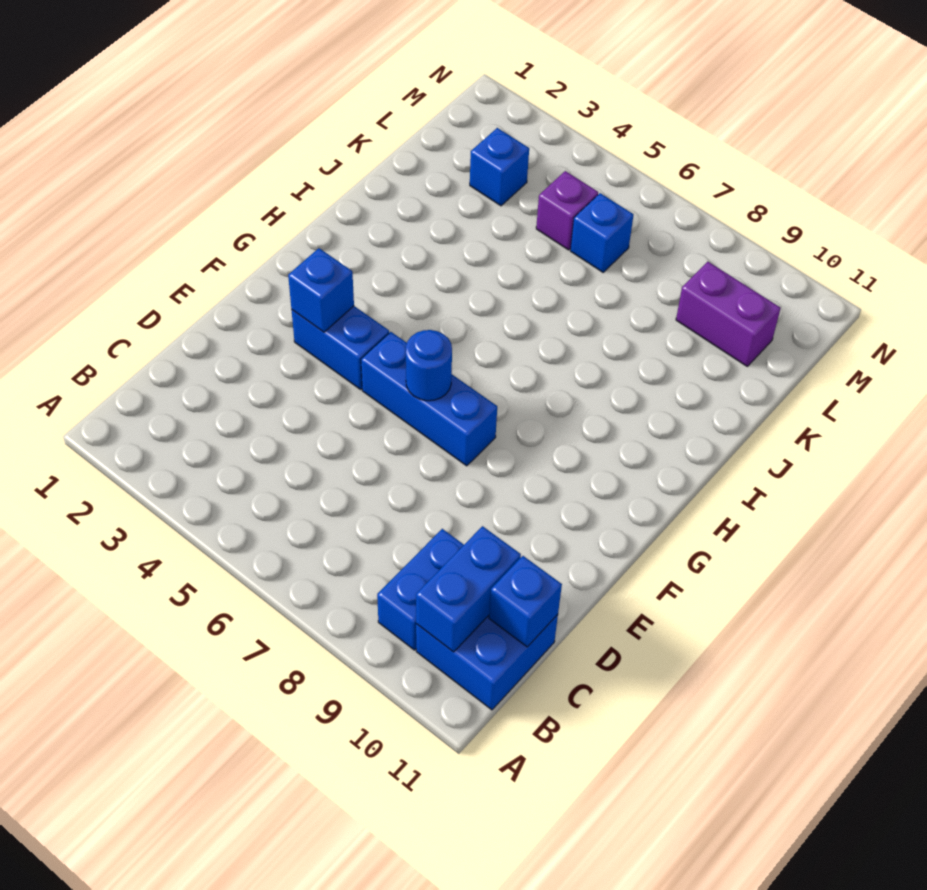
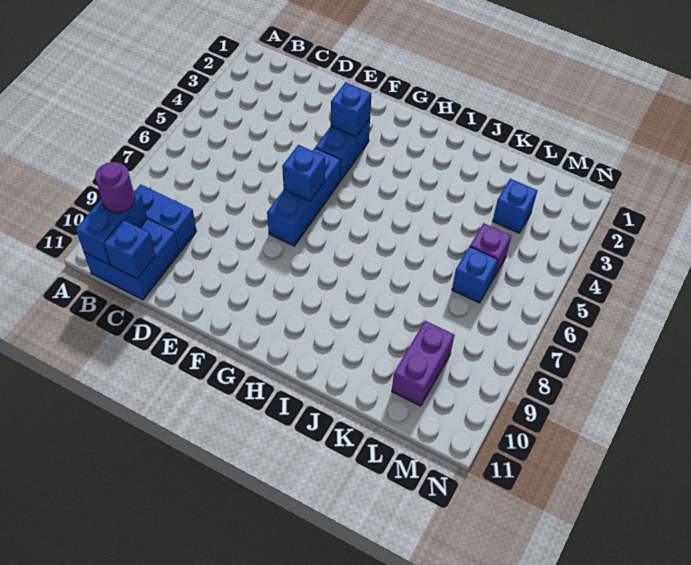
blue brick B10:C10 level 2 -> blue brick B10:B11 level 2
none -> purple round brick B10 level 3
blue round brick F6 level 2 -> blue brick F6 level 2

